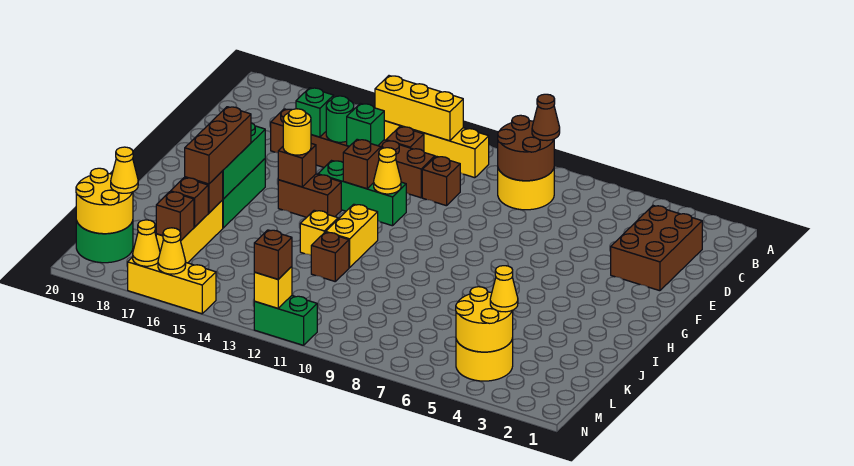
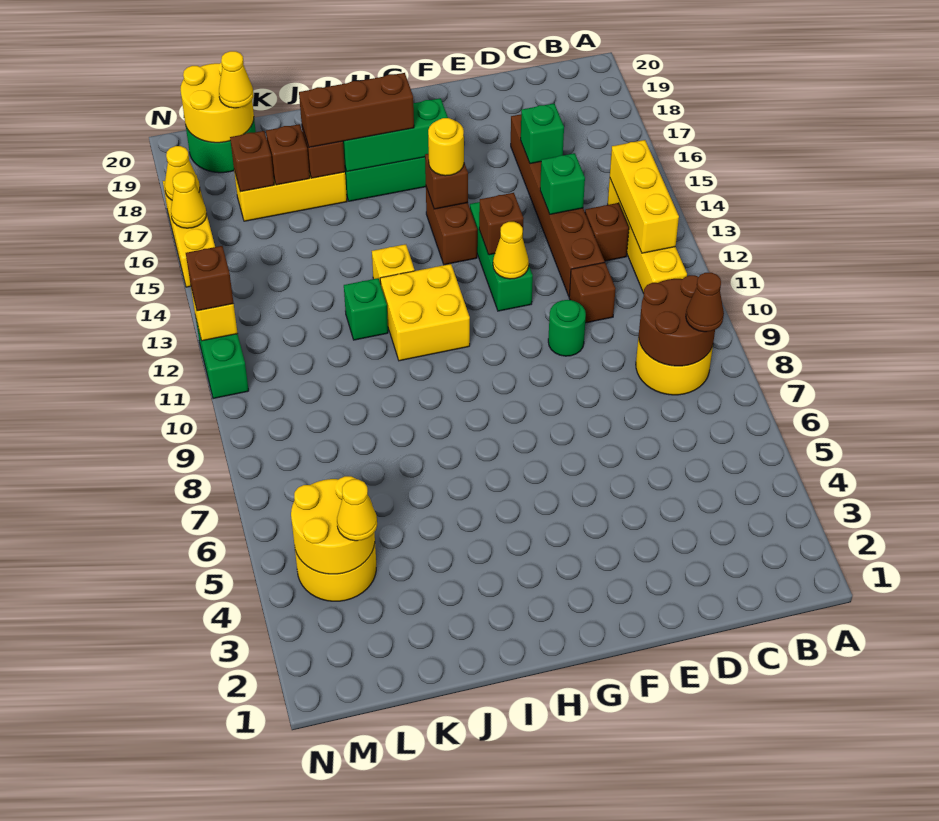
brown brick C2:E3 level 1 -> none
green round brick D15 level 2 -> green round brick E10 level 1
yellow brick H12:I12 level 1 -> yellow brick H11:I12 level 1
brown brick J12 level 1 -> green brick J12 level 1

